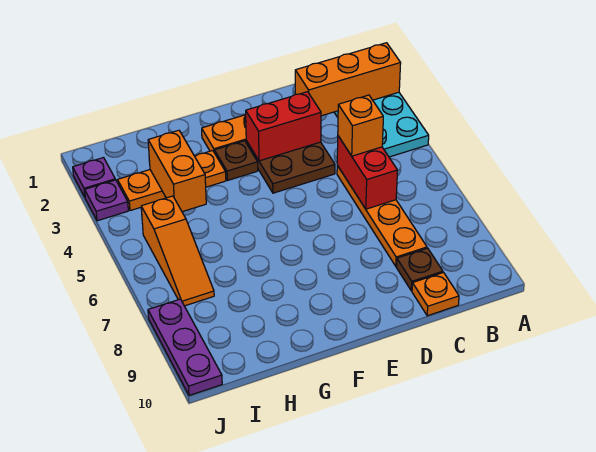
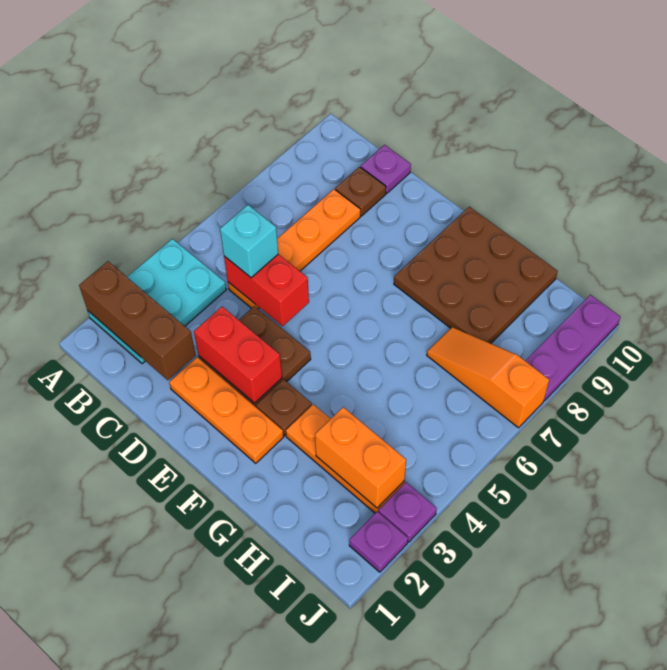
orange brick A2:C2 level 2 -> brown brick A2:C2 level 2
red brick C5:C6 level 2 -> red brick C5:D5 level 2
orange brick C5 level 3 -> cyan brick C5 level 3
orange plate C10 level 1 -> purple plate C10 level 1
none -> brown plate F8:H10 level 1
orange brick H3:H4 level 2 -> orange brick H3:I3 level 2
orange slope I5:I7 level 1 top 5 -> orange slope H7:J7 level 1 top J

